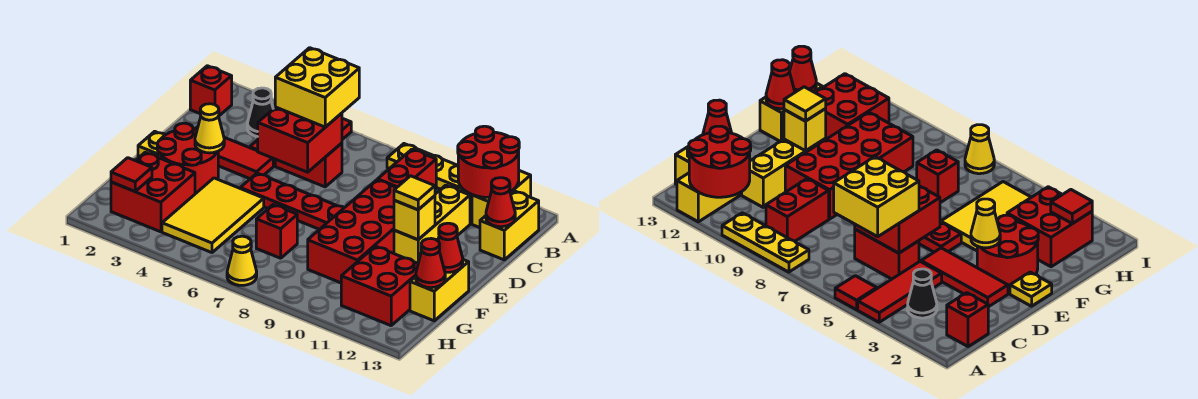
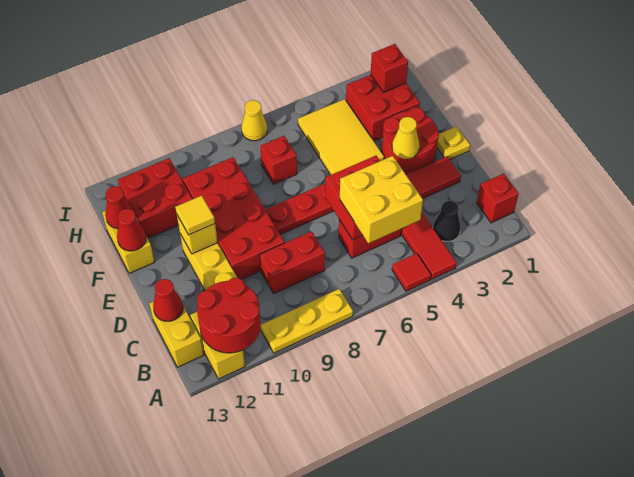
red brick B9:C9 level 1 -> red brick C8:C9 level 1
red tile H2 level 2 -> red brick H2 level 2

